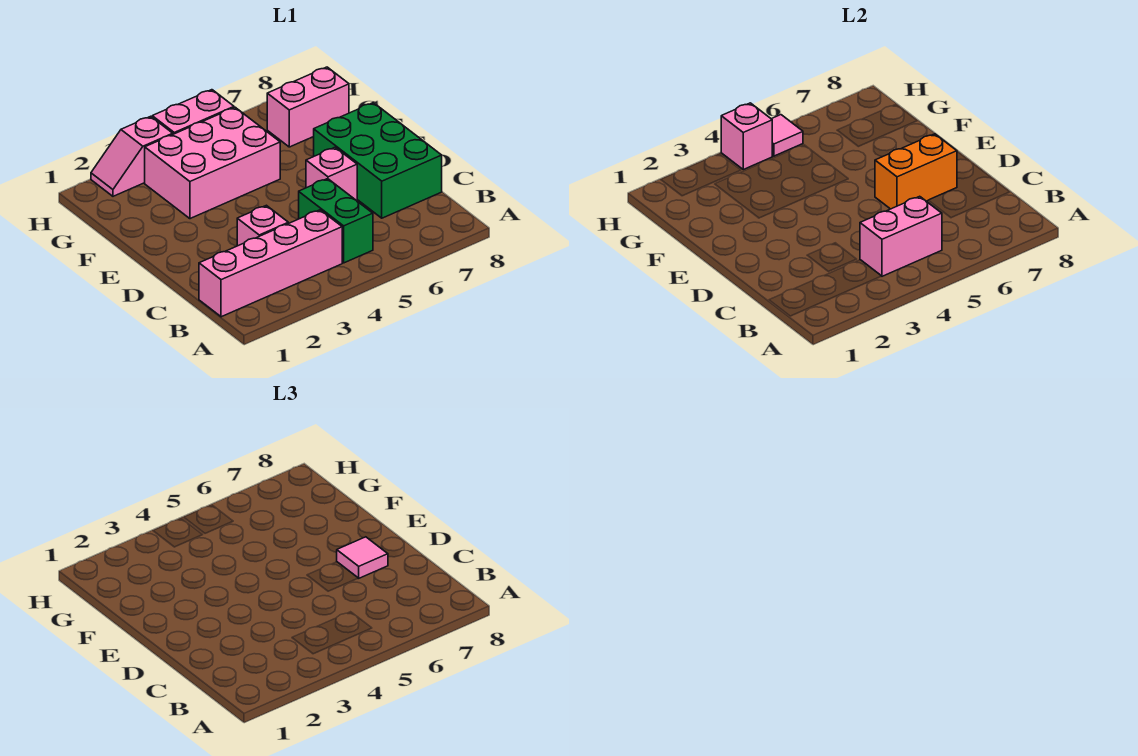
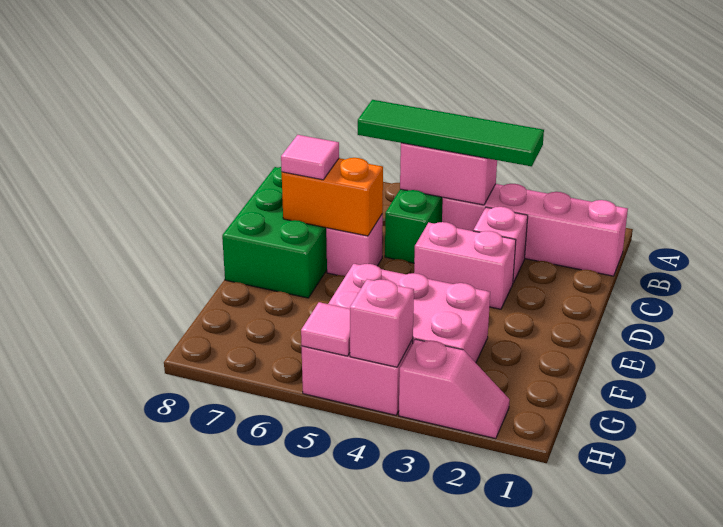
none -> green tile B3:B6 level 3
pink brick G7:G8 level 1 -> pink brick D3:D4 level 1

